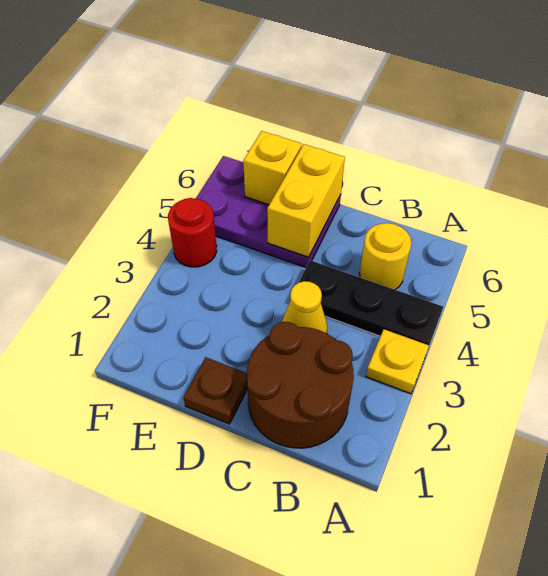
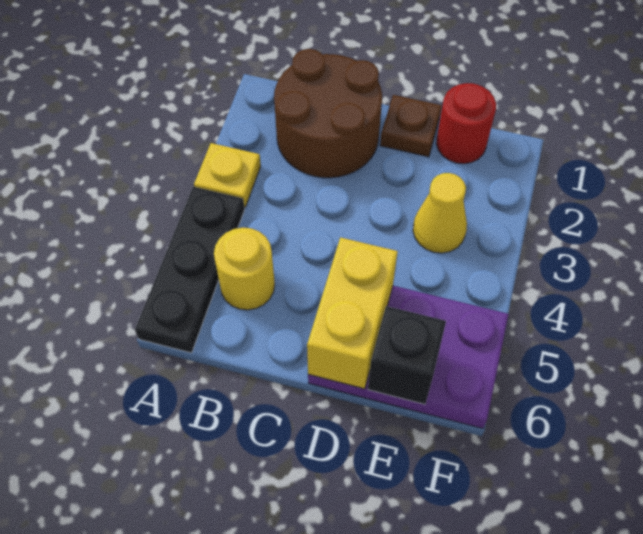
black plate A4:C4 level 1 -> black plate A4:A6 level 1
yellow cone C3 level 1 -> yellow cone E3 level 1
yellow brick E6 level 2 -> black brick E6 level 2
red round brick F4 level 1 -> red round brick E1 level 1

